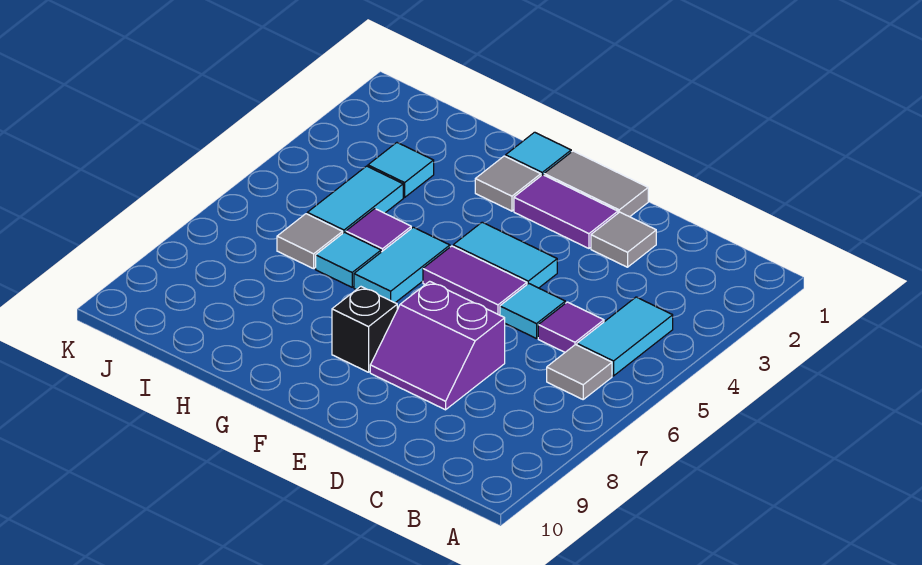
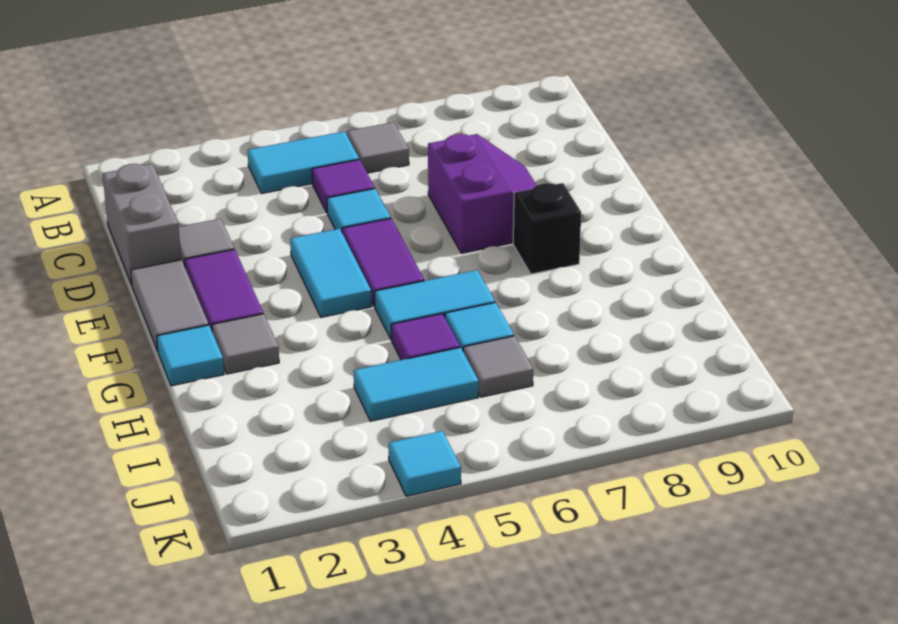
none -> grey brick C1:D1 level 1
cyan tile I3 level 1 -> cyan tile K4 level 1

